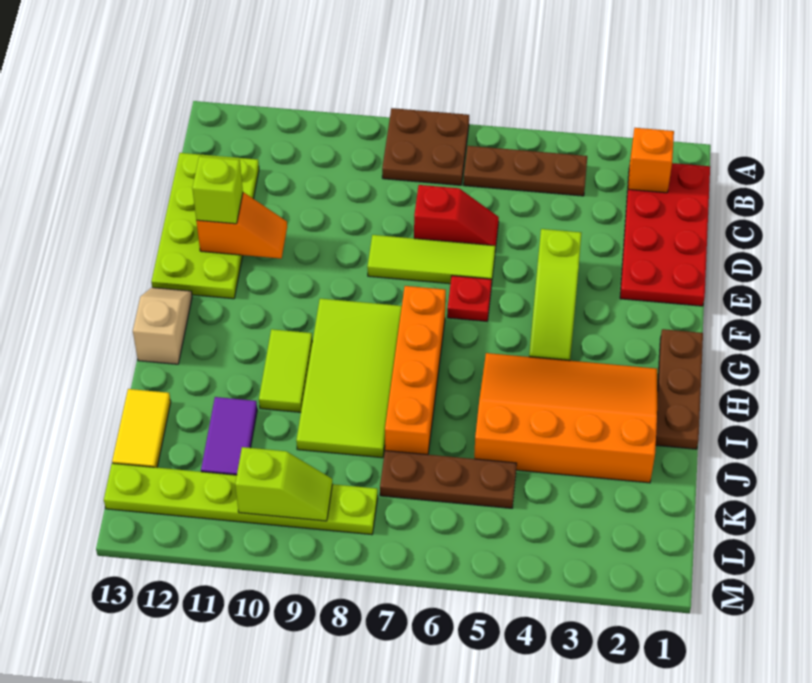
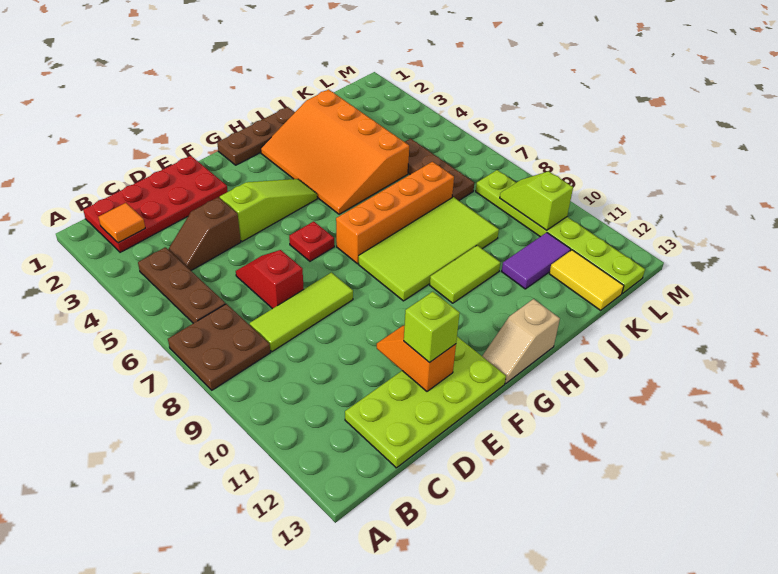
orange brick B2 level 2 -> orange tile B2 level 2
none -> brown slope C4:D4 level 1 top D
lime tile E6:E8 level 1 -> lime tile C8:E8 level 1
yellow tile J13:K13 level 1 -> yellow tile K12:K13 level 1

